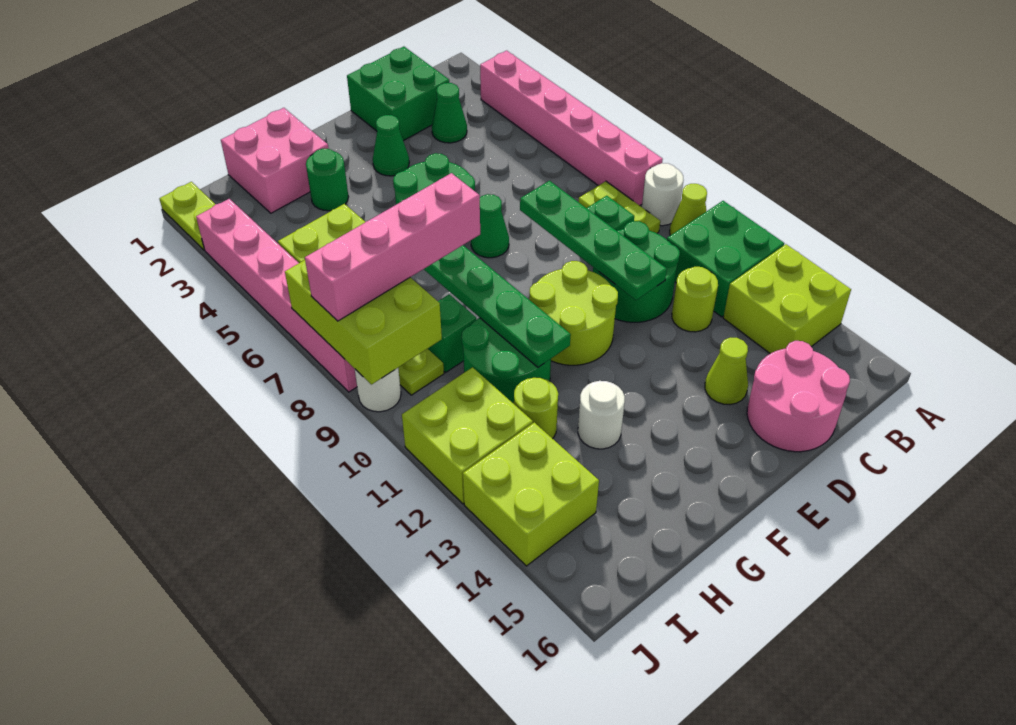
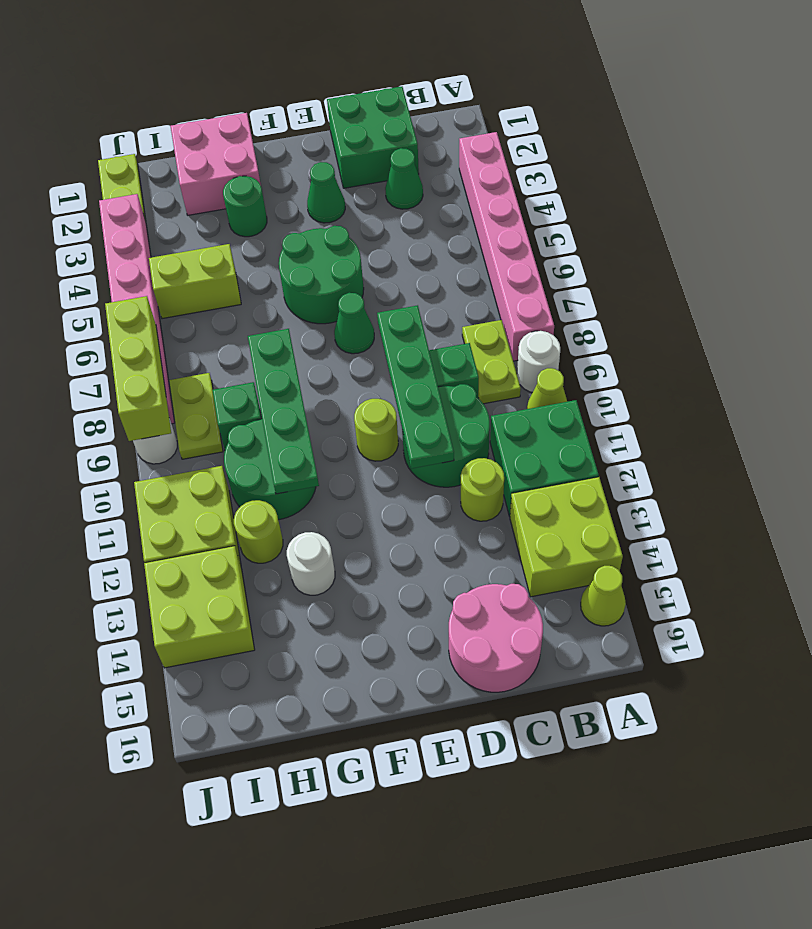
lime cone D14 level 1 -> lime cone A15 level 1
lime round brick E10:F11 level 1 -> lime round brick E10 level 1
pink brick G8:J8 level 3 -> none
lime brick I7:J9 level 2 -> lime brick J7:J9 level 2

